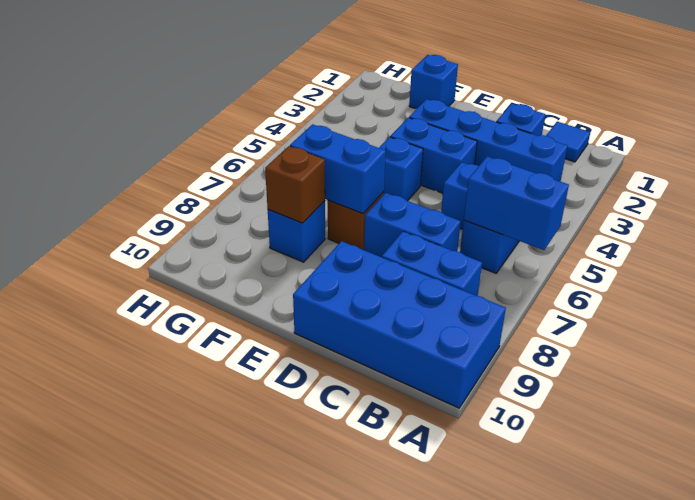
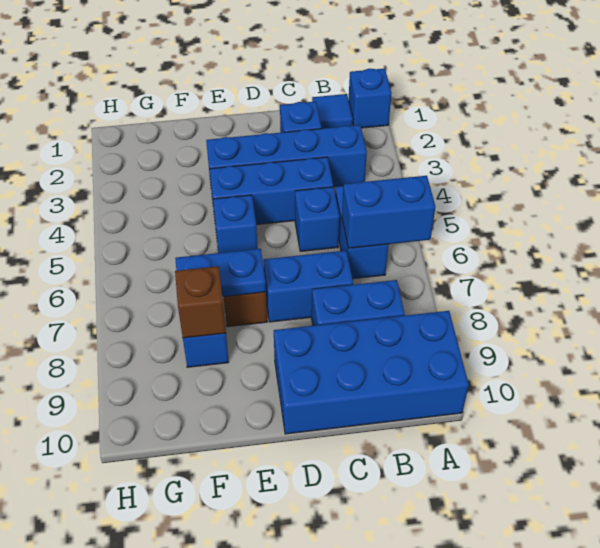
blue brick D4:E4 level 1 -> blue brick C4:E4 level 1
blue brick E7:F7 level 2 -> blue plate E7:F7 level 2
blue brick F1 level 1 -> blue brick A1 level 1

